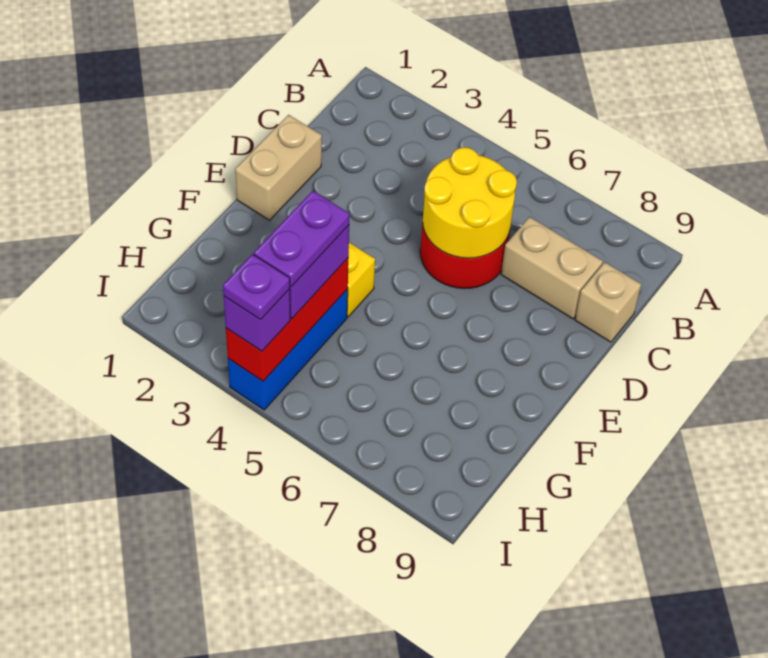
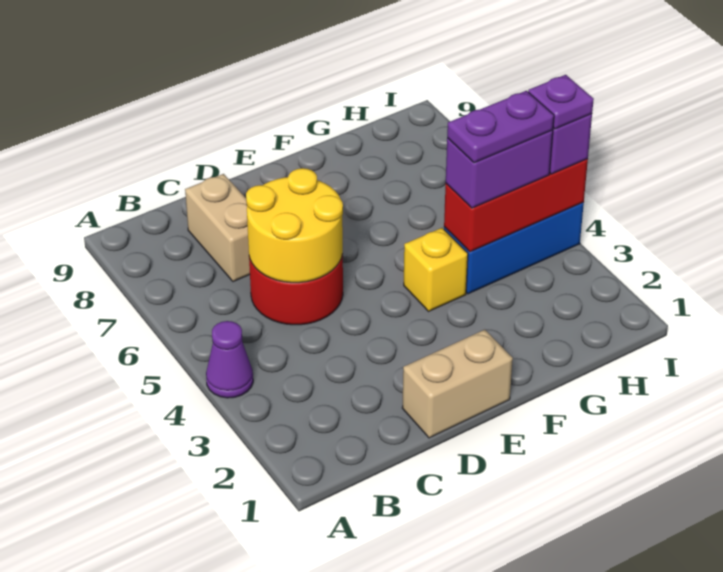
none -> purple cone A4 level 1
tan brick C9 level 1 -> none

